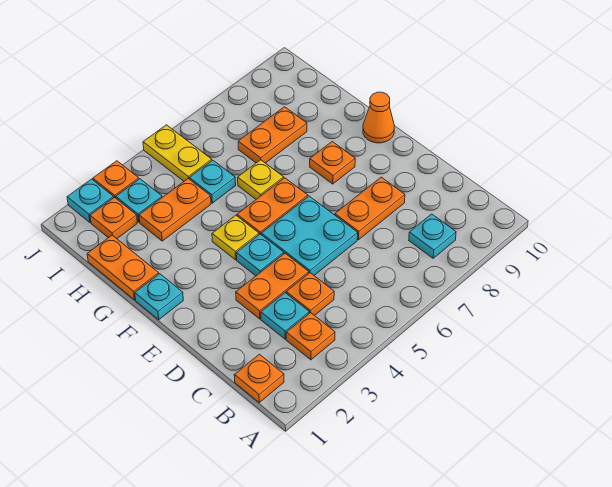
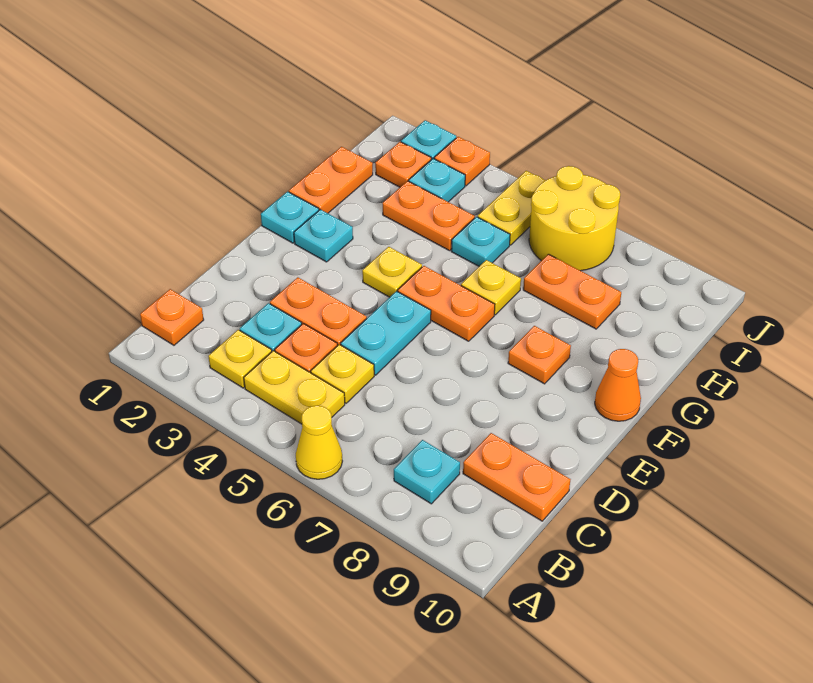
none -> yellow cone A6 level 1
orange plate B3 level 1 -> yellow plate B3 level 1
none -> yellow plate B4:B5 level 1
none -> yellow plate C5 level 1
cyan plate D5:E6 level 1 -> cyan plate D5:E5 level 1
orange plate D7:D8 level 1 -> orange plate C9:C10 level 1
cyan plate E4 level 1 -> cyan plate F2 level 1
none -> yellow round brick I6:J7 level 1

